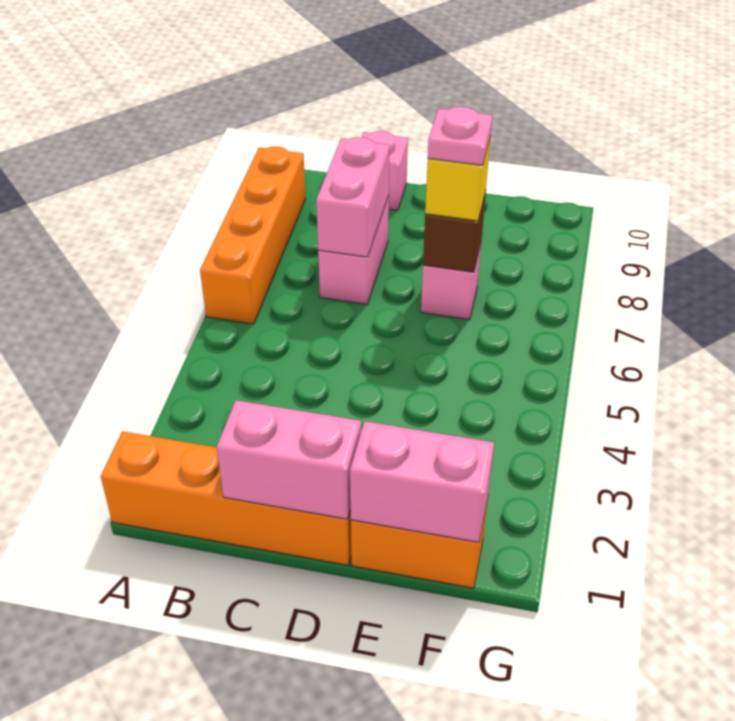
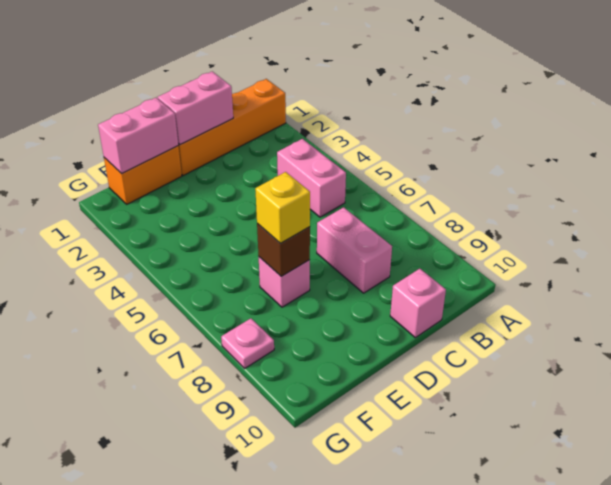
orange brick A6:A9 level 1 -> none
pink brick C7:C8 level 2 -> pink brick B4:B5 level 1
pink plate E7 level 4 -> pink plate G8 level 1

